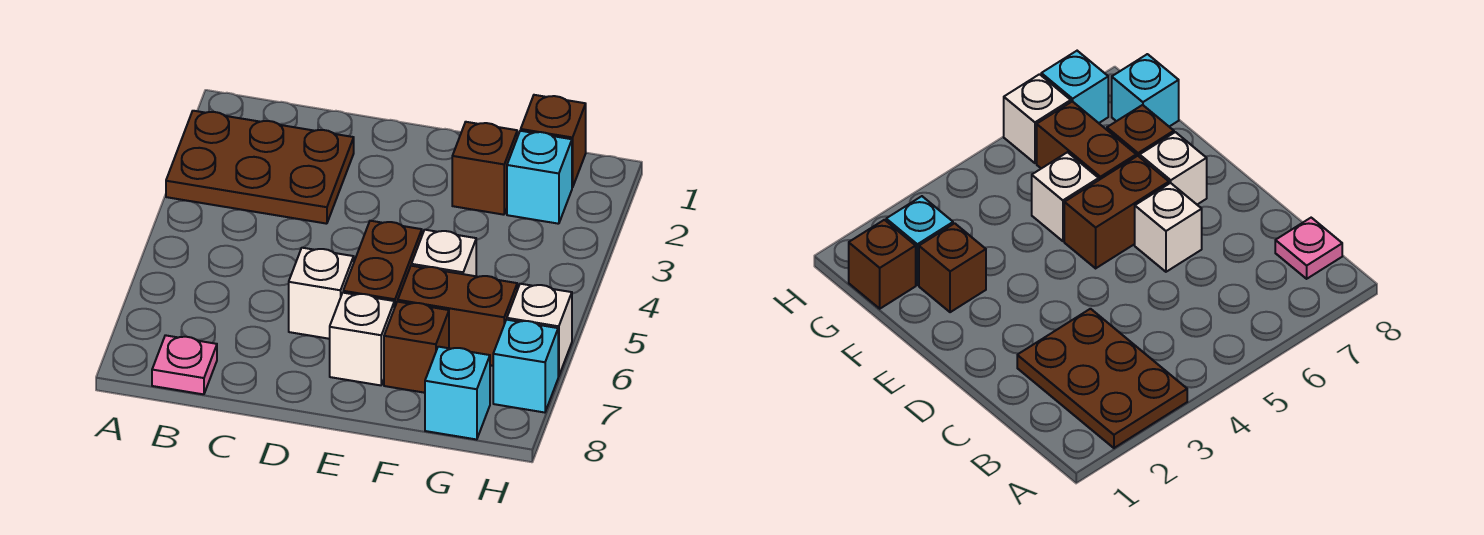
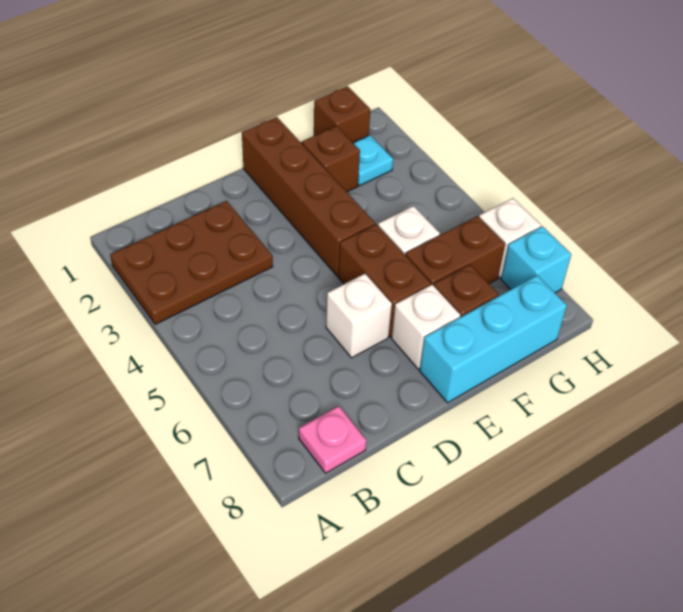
none -> brown brick E1:E4 level 1
cyan brick G2 level 1 -> cyan plate G2 level 1
cyan brick G8 level 1 -> cyan brick E8:G8 level 1

